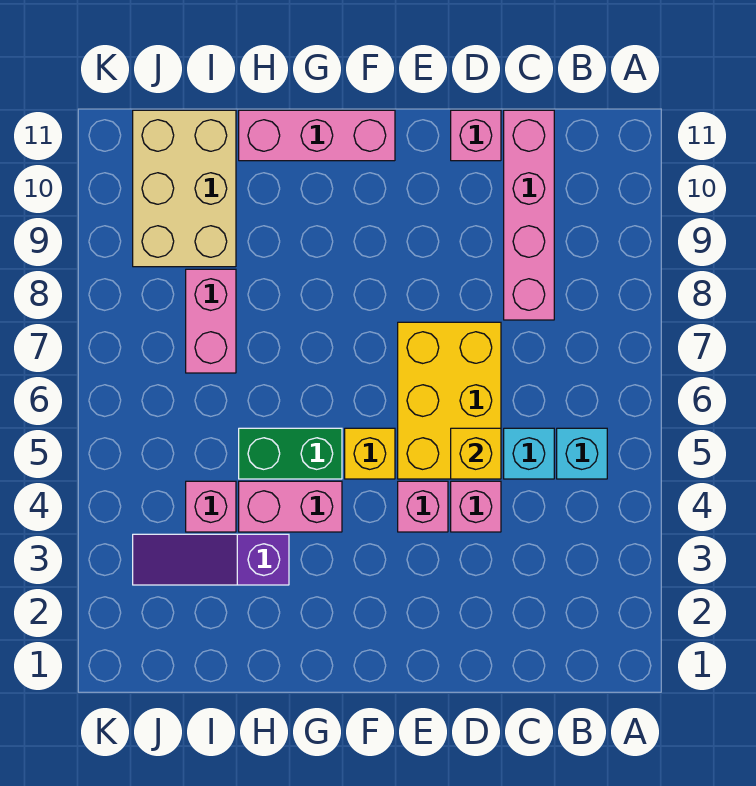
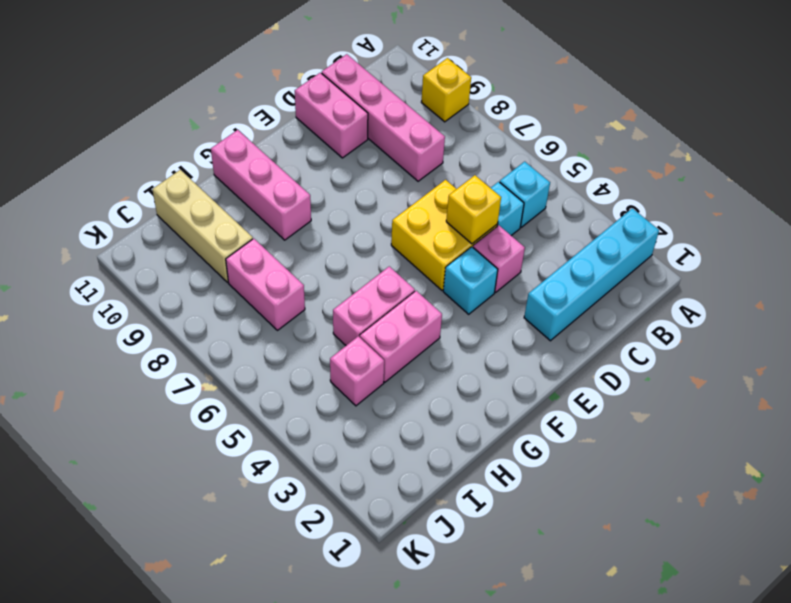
none -> cyan brick A2:D2 level 1
yellow brick D5:E7 level 1 -> yellow brick D5:E6 level 1
pink brick D11 level 1 -> pink brick D10:D11 level 1
pink brick E4 level 1 -> cyan brick E4 level 1
yellow brick F5 level 1 -> yellow brick A9 level 1
pink brick F11:H11 level 1 -> pink brick G9:G11 level 1
green brick G5:H5 level 1 -> pink brick G5:H5 level 1
purple slope H3:J3 level 1 top H -> none
tan brick I9:J11 level 1 -> tan brick I9:I11 level 1

